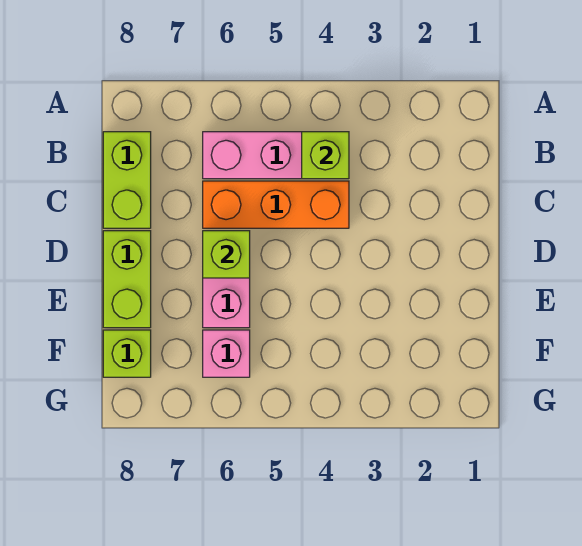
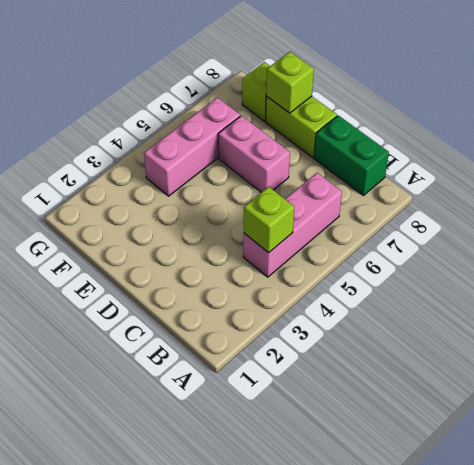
lime brick B8:C8 level 1 -> green brick B8:C8 level 1
orange brick C4:C6 level 1 -> none
lime brick D6 level 2 -> lime brick E8 level 2
pink brick F6 level 1 -> pink brick F4:F6 level 1

